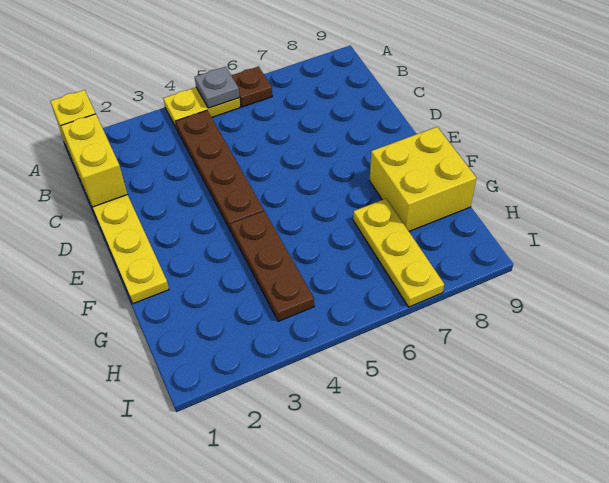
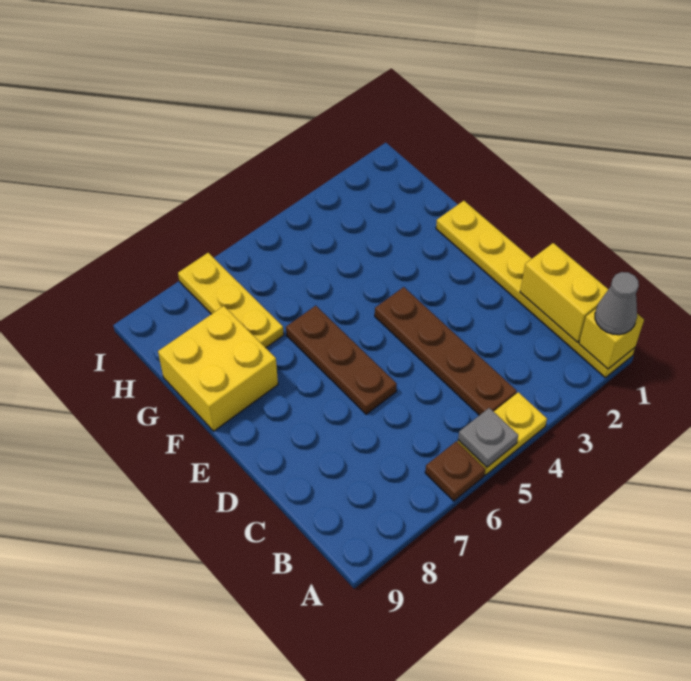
none -> grey cone A1 level 3
brown plate F4:H4 level 1 -> brown plate D6:F6 level 1

